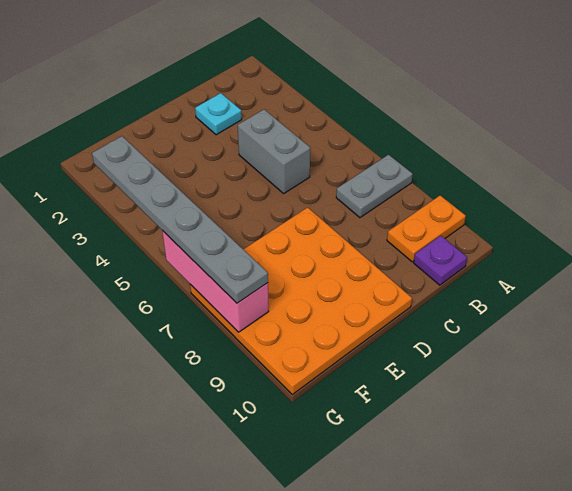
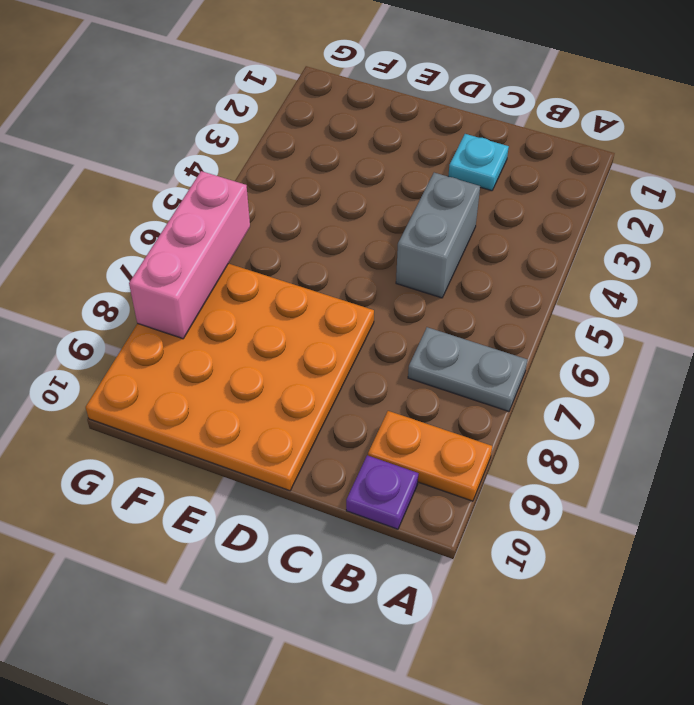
grey plate G3:G8 level 3 -> none

